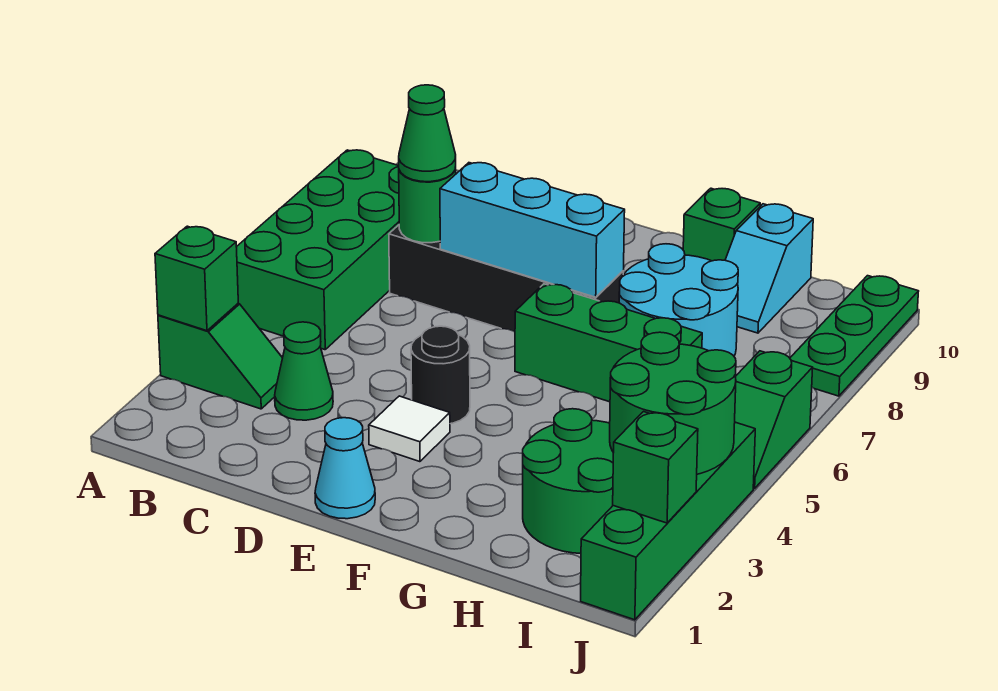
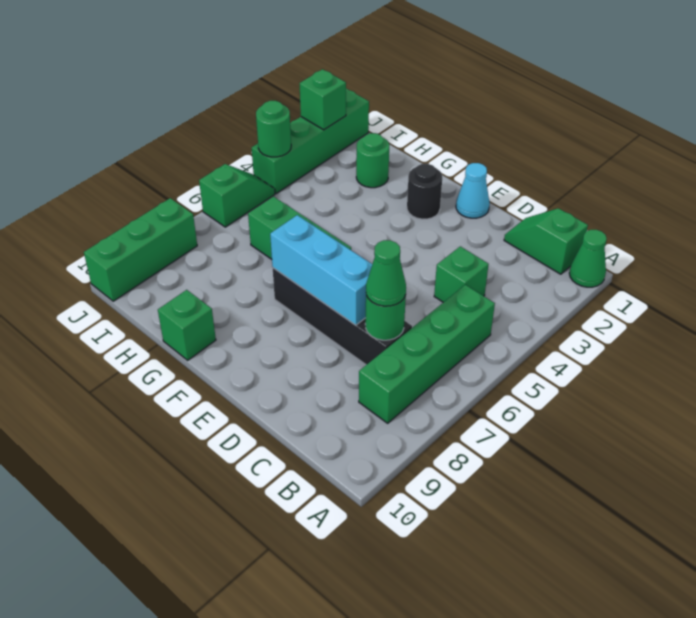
green slope A3:B3 level 1 top A -> green slope B1:C1 level 1 top B
green brick A3 level 2 -> green brick C4 level 1
green brick A5:B8 level 1 -> green brick B5:B8 level 1
green cone C3 level 1 -> green cone A1 level 1
white tile E3 level 1 -> none
black round brick E4 level 1 -> black round brick F2 level 1
cyan round brick G7:H8 level 1 -> none
green round brick H2:I3 level 1 -> green round brick H2 level 1
cyan slope H9:H10 level 1 top 10 -> none
green round brick I3:J4 level 2 -> green round brick J4 level 2
green plate J8:J10 level 1 -> green brick J8:J10 level 1

